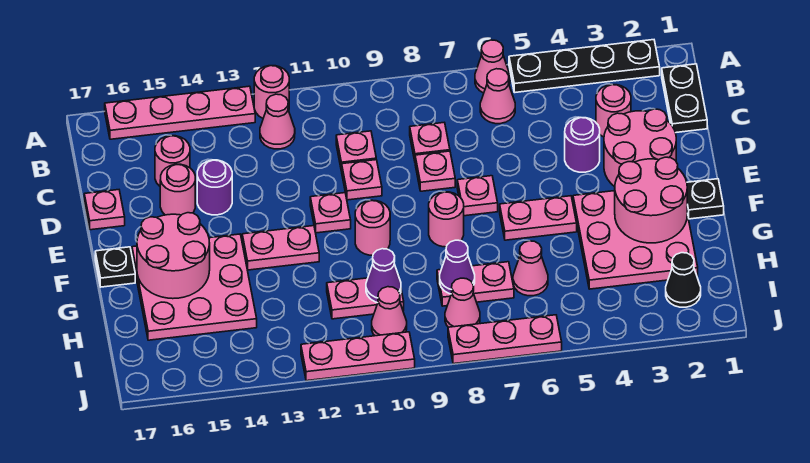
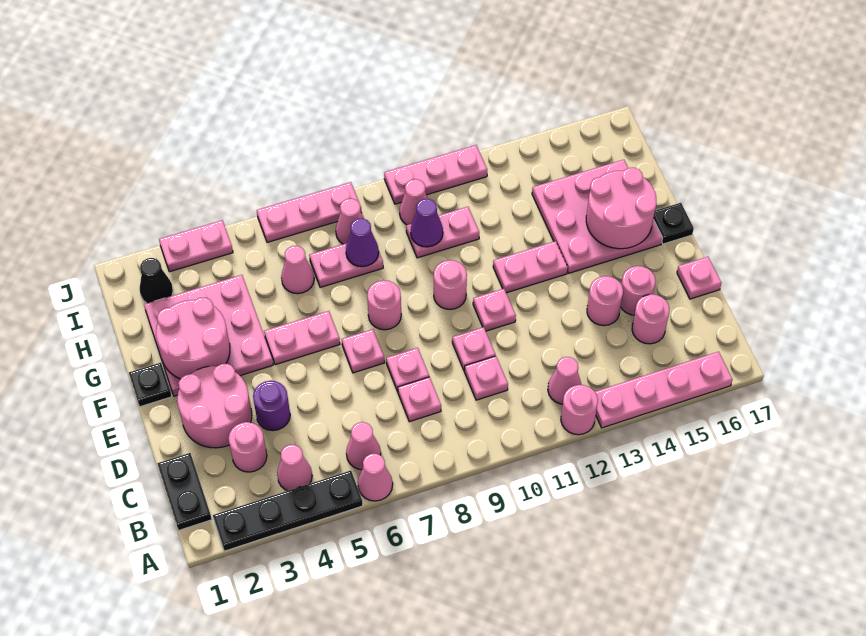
none -> pink cone B4 level 1
purple round brick D14 level 1 -> pink round brick D14 level 1
none -> pink plate J3:J4 level 1

